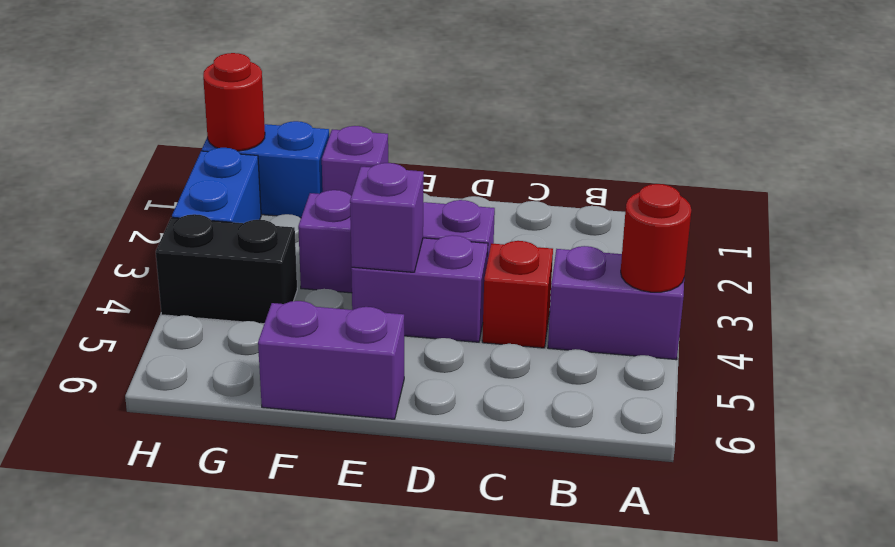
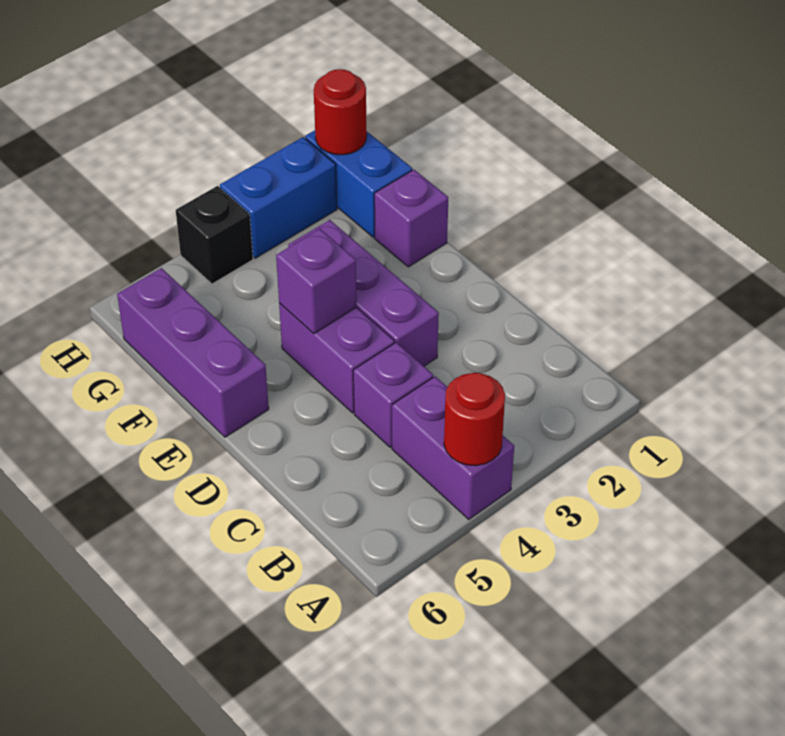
red brick C4 level 1 -> purple brick C4 level 1
purple brick E6:F6 level 1 -> purple brick E6:G6 level 1
black brick G4:H4 level 1 -> black brick H4 level 1

